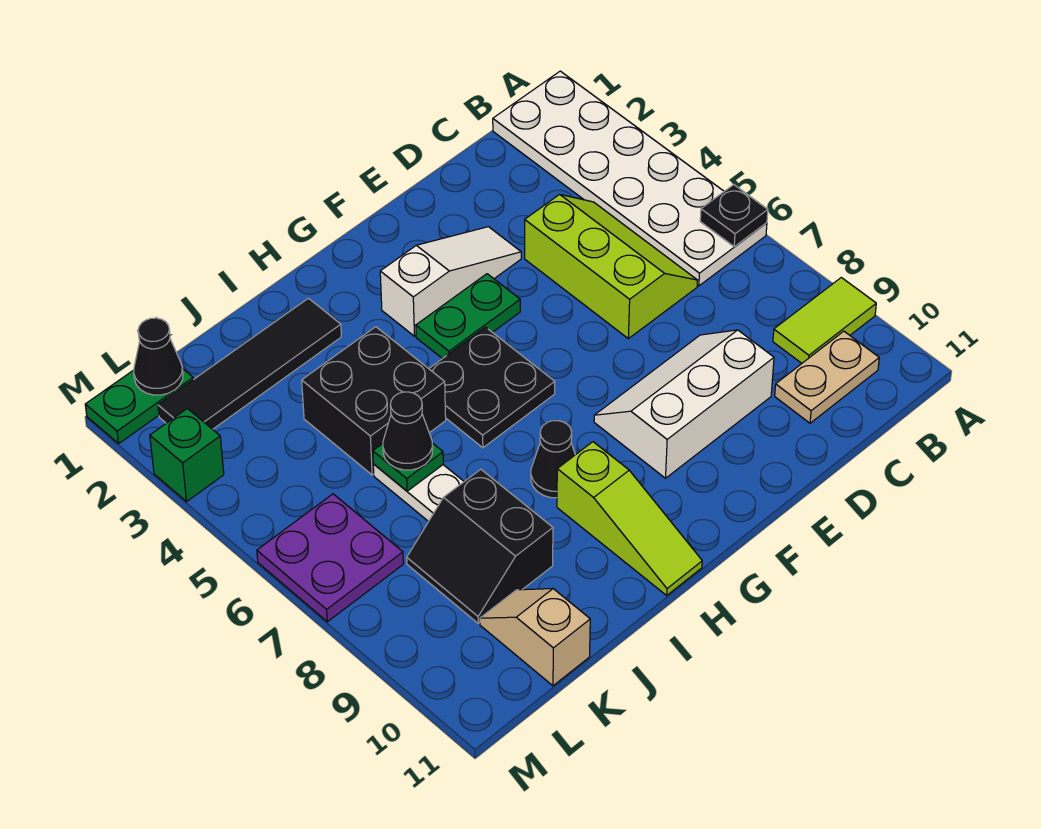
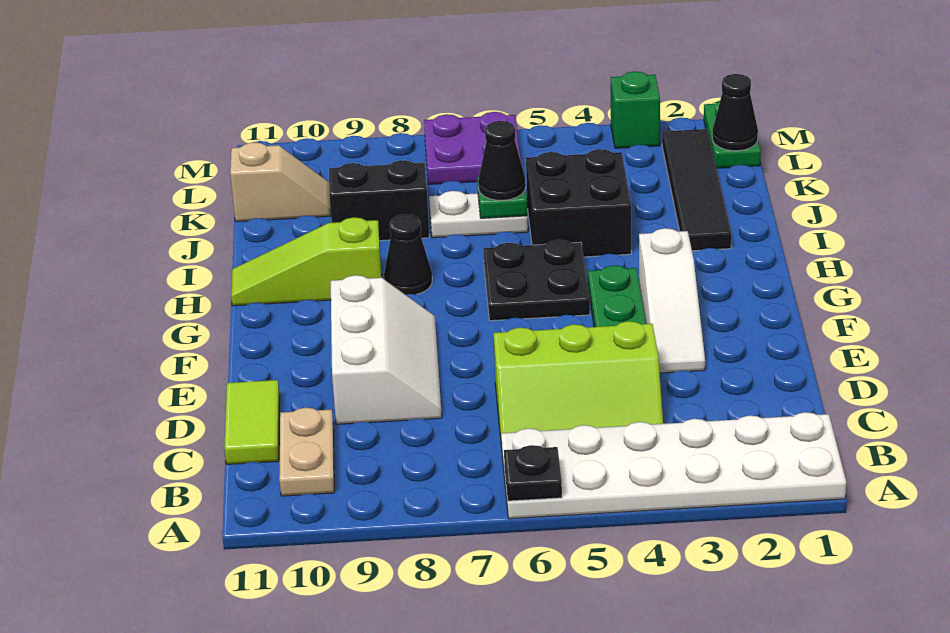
lime tile A9:B9 level 1 -> lime tile C11:D11 level 1

